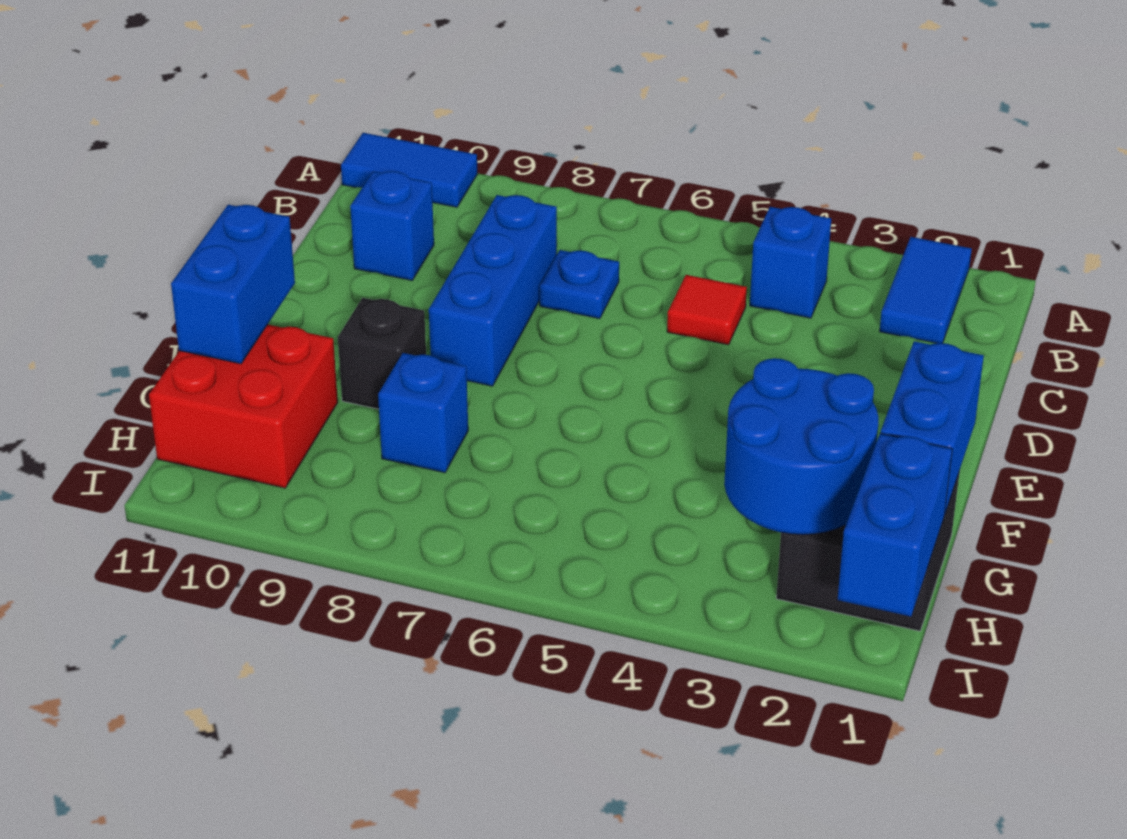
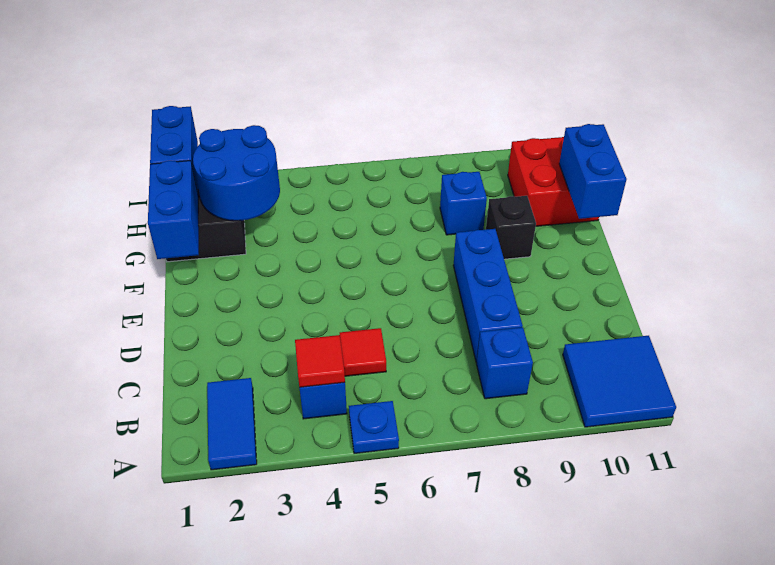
blue tile A10:A11 level 1 -> blue tile A10:B11 level 1
none -> red tile B4 level 2
blue plate C7 level 1 -> blue plate A5 level 1
blue brick C10 level 1 -> blue brick B8 level 1

